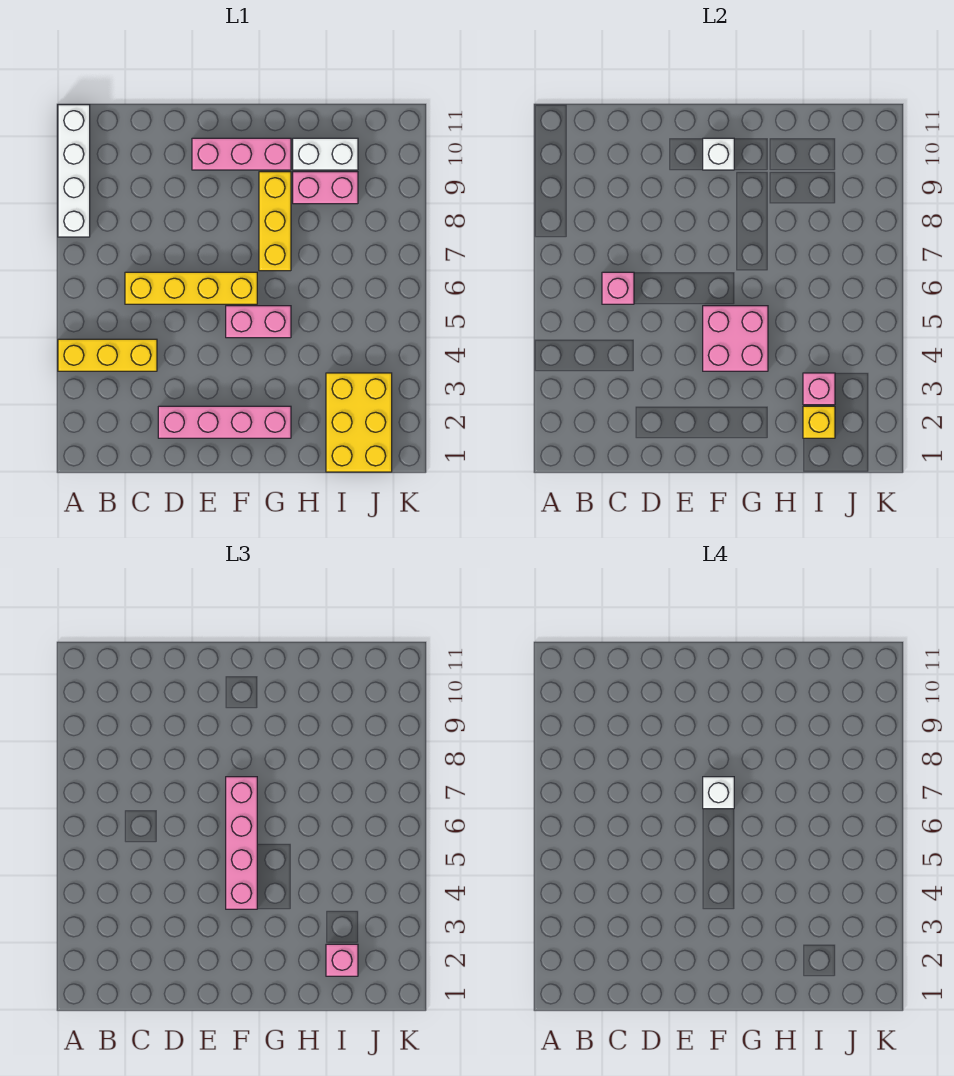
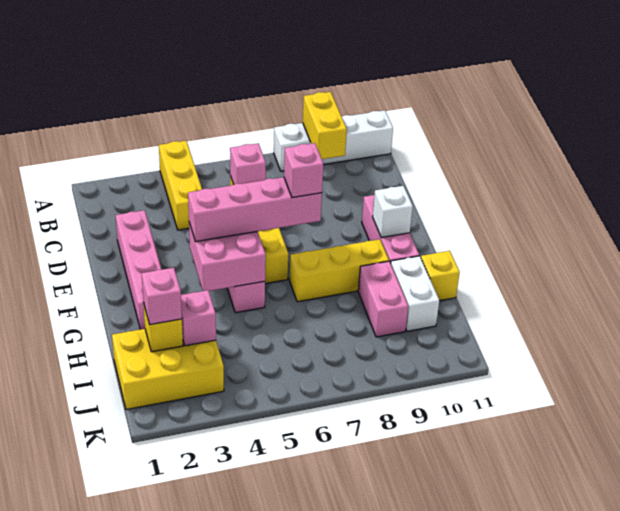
none -> yellow brick A9:B9 level 2
white brick F7 level 4 -> pink brick F7 level 4
none -> yellow brick H11 level 1

